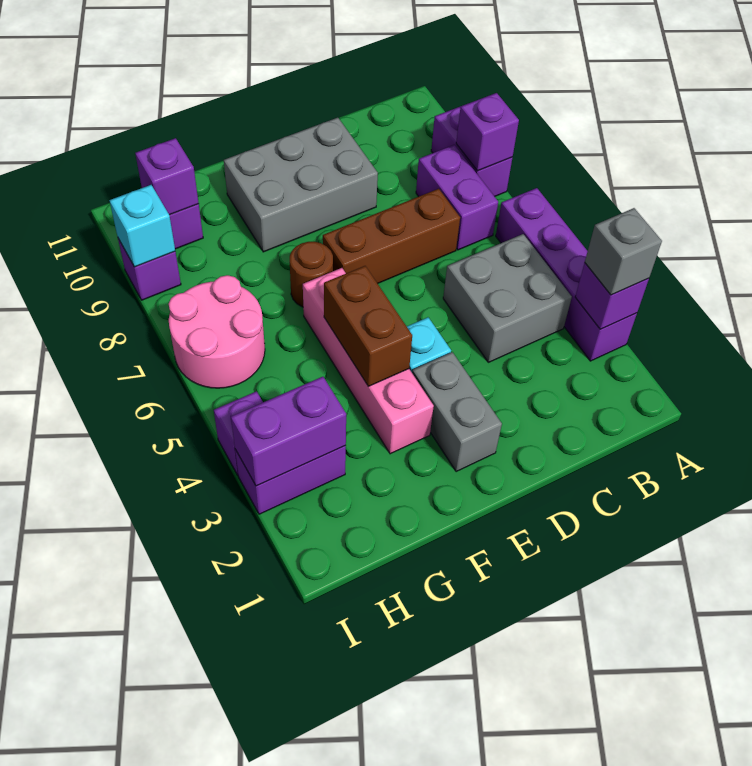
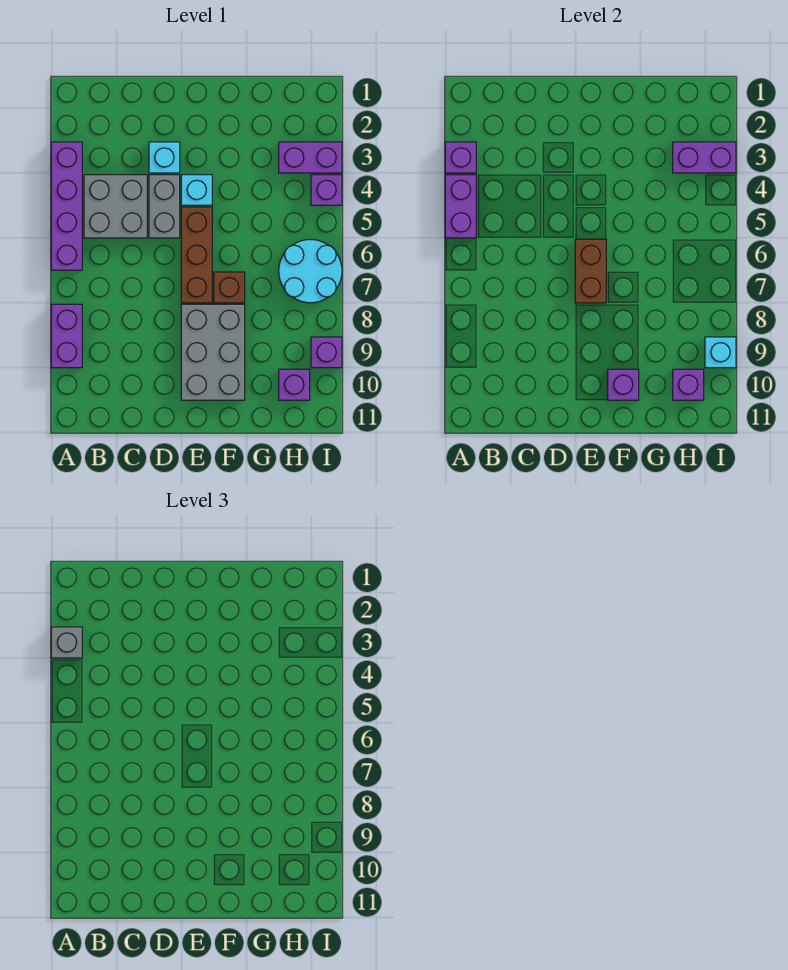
purple brick A8 level 2 -> purple brick F10 level 2
purple brick B7:B8 level 1 -> purple brick A4:A5 level 2
brown brick C7:E7 level 1 -> brown brick E5:E7 level 1
none -> cyan brick D3 level 1
grey brick D9:F10 level 1 -> grey brick E8:F10 level 1
grey brick E2:E3 level 1 -> grey brick D4:D5 level 1
pink brick F3:F6 level 1 -> none
brown brick F4:F5 level 2 -> brown brick E6:E7 level 2
brown round brick F7 level 1 -> brown brick F7 level 1
pink round brick H6:I7 level 1 -> cyan round brick H6:I7 level 1

